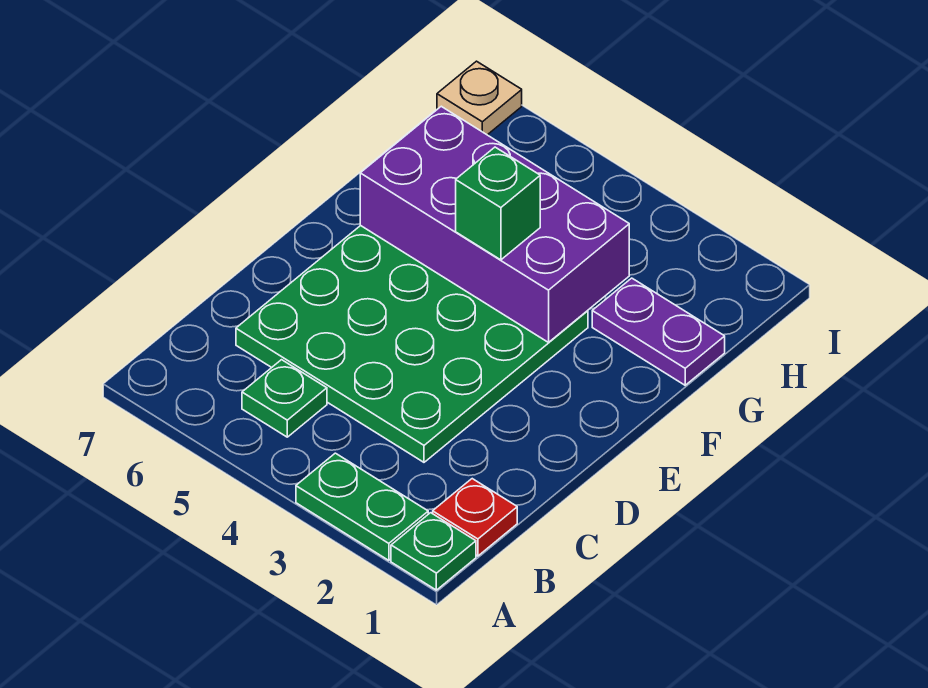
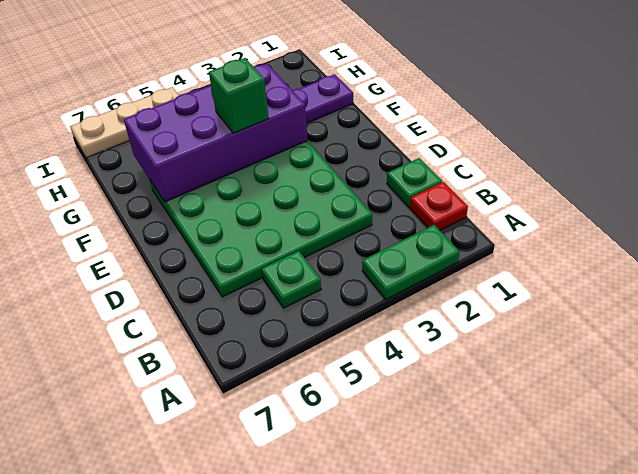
green plate A1 level 1 -> green plate C1 level 1
tan plate I7 level 1 -> tan plate I5:I7 level 1

